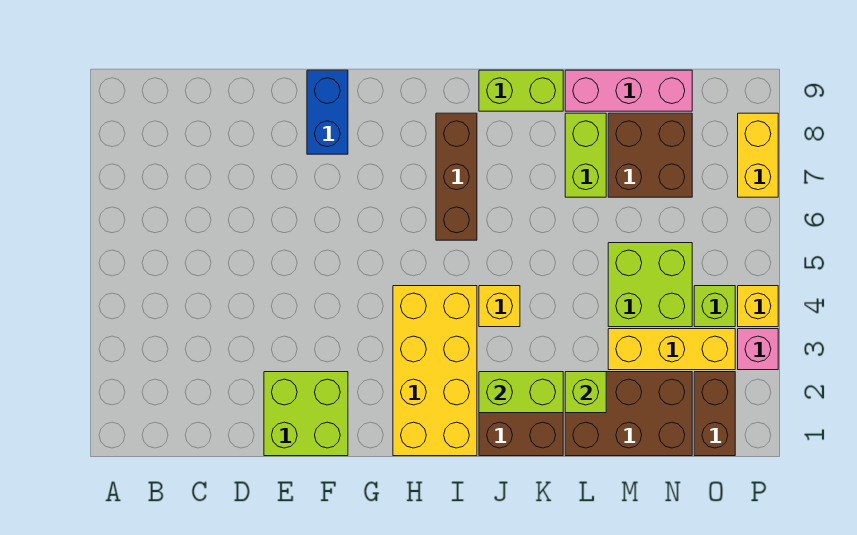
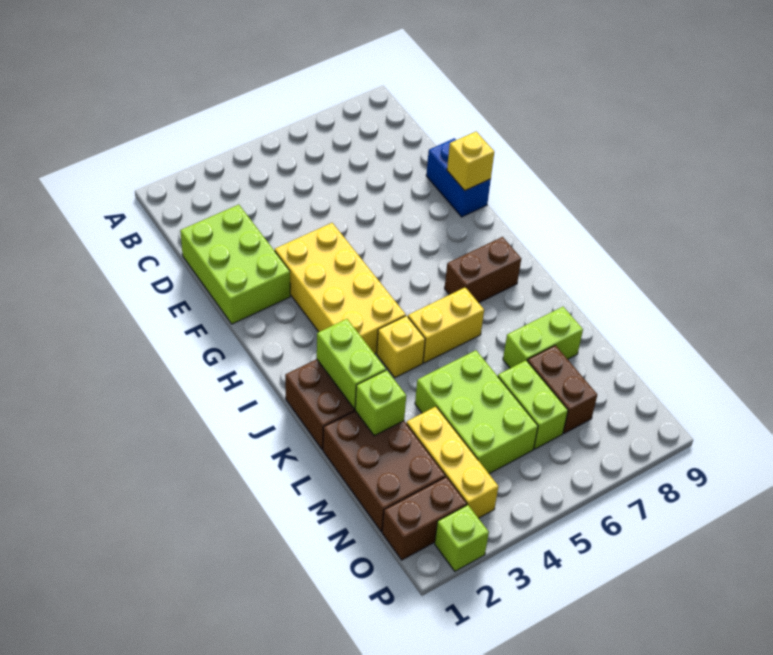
lime brick E1:F2 level 1 -> lime brick D1:F2 level 1
blue brick F8:F9 level 1 -> blue brick E9:F9 level 1
yellow brick H1:I4 level 1 -> yellow brick F3:I4 level 1
brown brick I6:I8 level 1 -> brown brick I7:I8 level 1
lime brick J9:K9 level 1 -> lime brick M6:N6 level 1
pink brick L9:N9 level 1 -> none
lime brick M4:N5 level 1 -> lime brick L4:N5 level 1
brown brick M7:N8 level 1 -> brown brick M7:N7 level 1
lime brick O4 level 1 -> lime brick P2 level 1
pink brick P3 level 1 -> none
yellow brick P4 level 1 -> yellow brick F9 level 2
yellow brick P7:P8 level 1 -> yellow brick J5:J6 level 1

